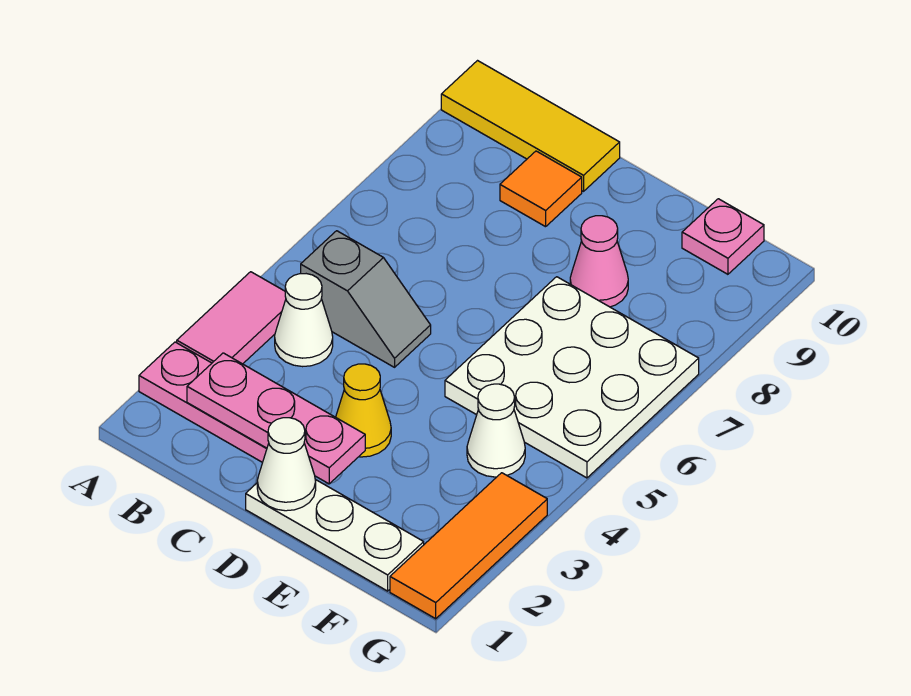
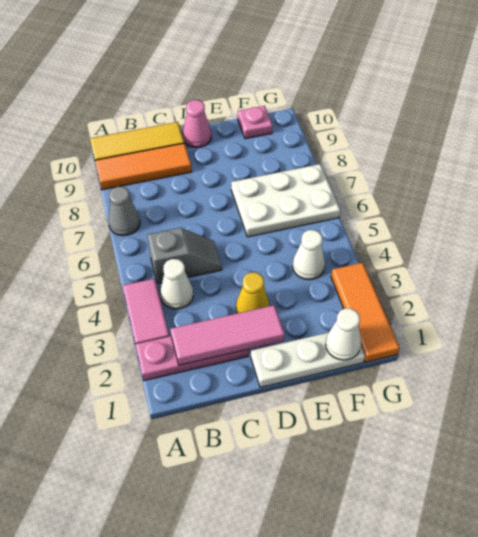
none -> grey cone A7 level 1
pink plate B2:D2 level 2 -> pink tile B2:D2 level 2
orange tile C9 level 1 -> orange tile A9:C9 level 1
white cone D1 level 2 -> white cone F1 level 2
white plate E5:G7 level 1 -> white plate E6:G7 level 1
pink cone E8 level 1 -> pink cone D10 level 1

